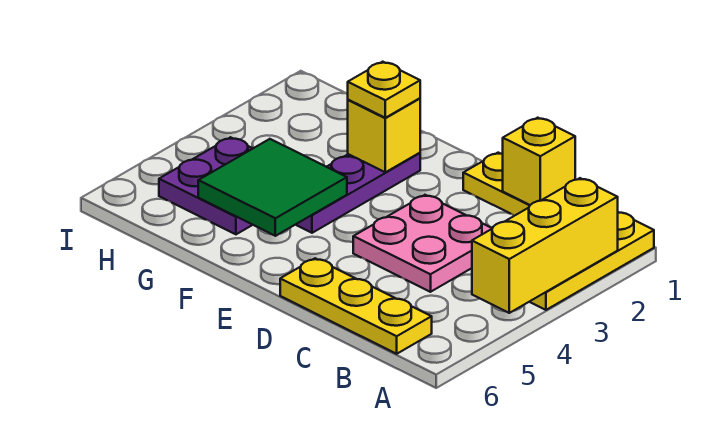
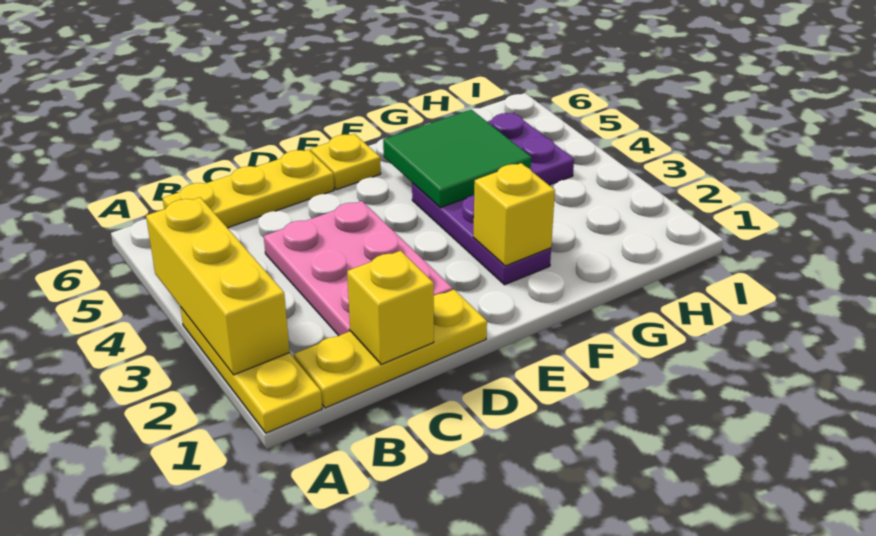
pink plate C3:D4 level 1 -> pink plate C2:D4 level 1
yellow plate F2 level 3 -> yellow plate E6 level 1

